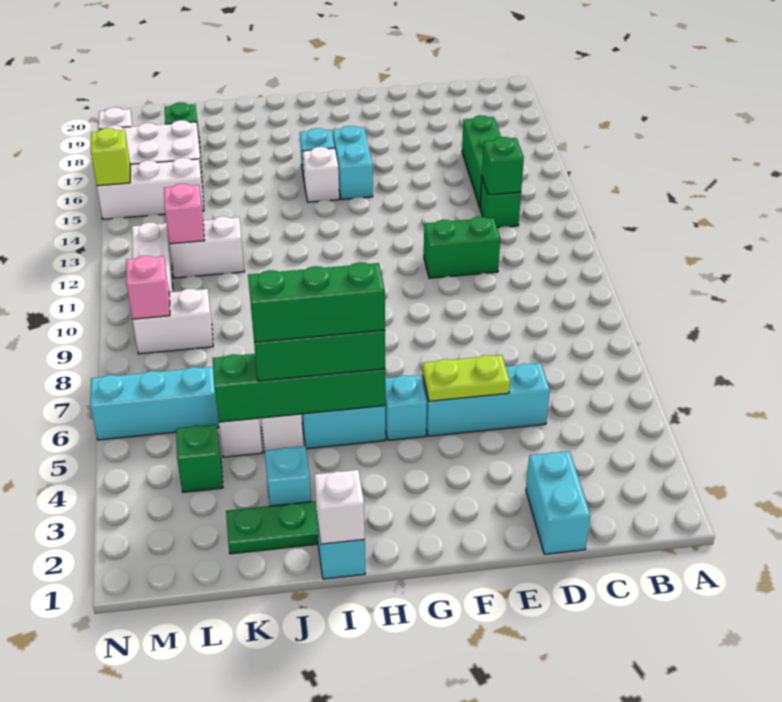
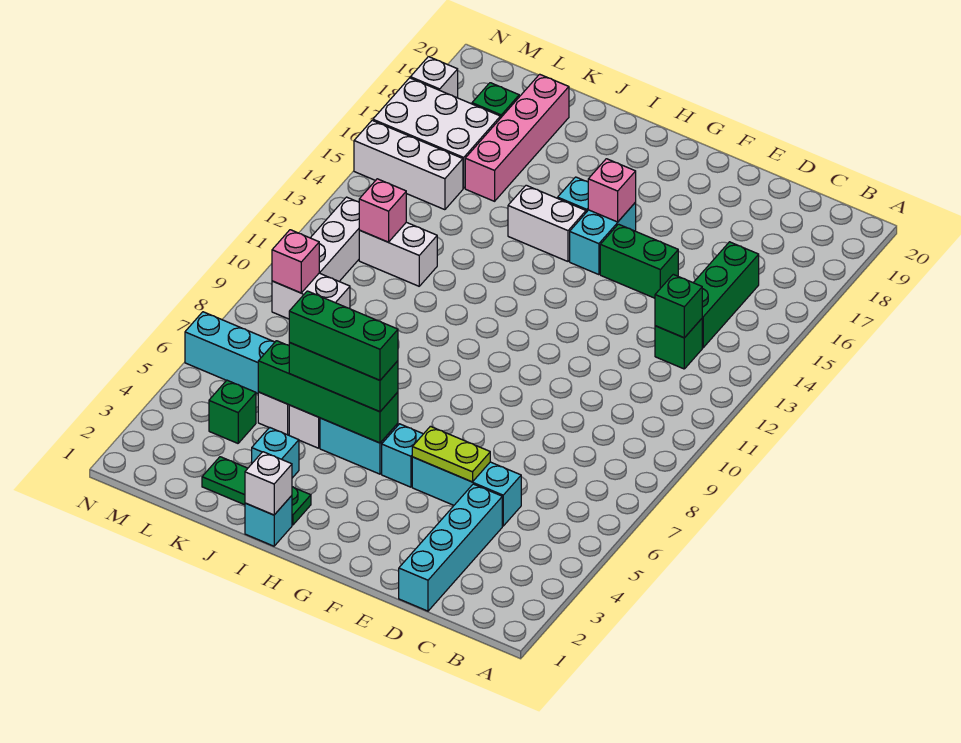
cyan brick D1:D2 level 1 -> cyan brick D1:D4 level 1
green brick D11:E11 level 1 -> green brick E15:F15 level 1
none -> pink brick G16 level 2
white brick H15 level 1 -> white brick H15:I15 level 1
none -> pink brick K16:K19 level 1
lime brick N15 level 2 -> none

